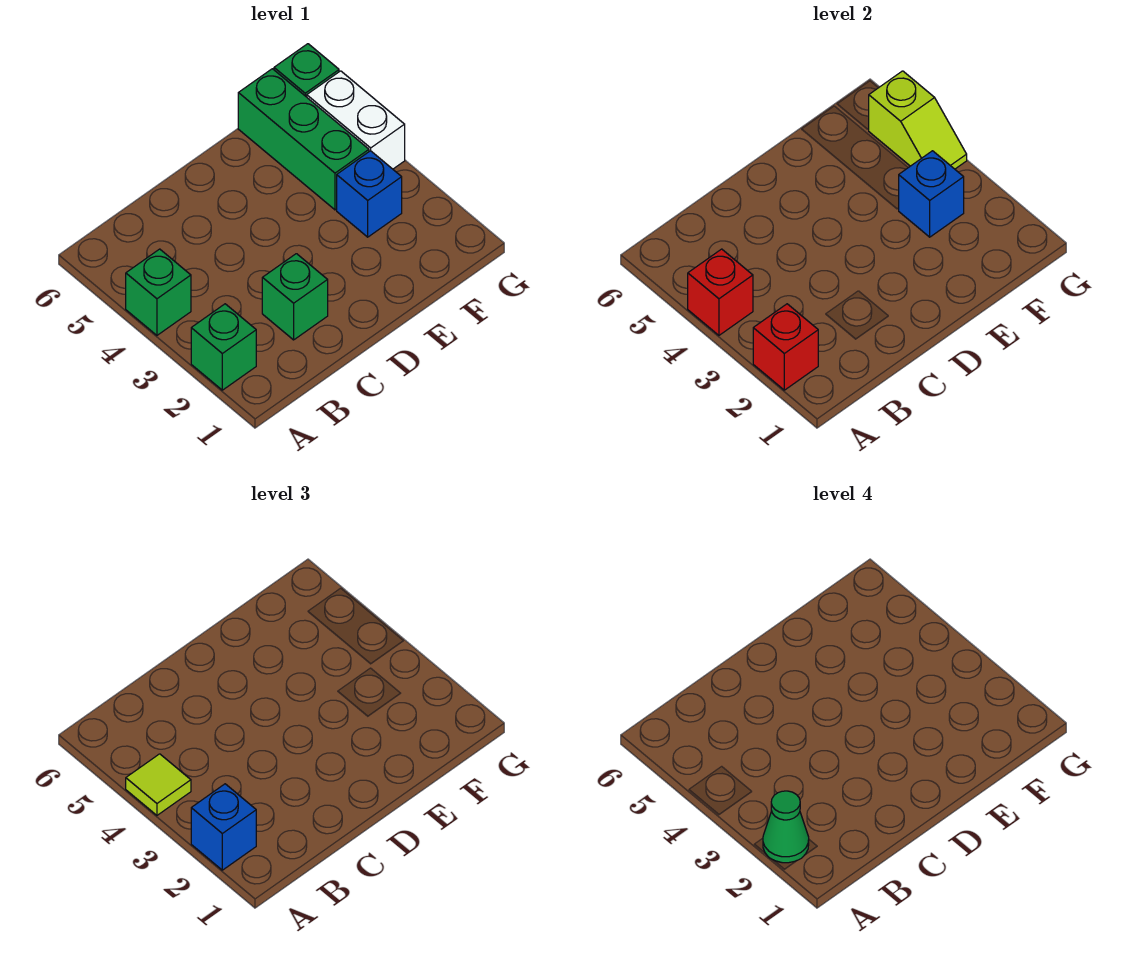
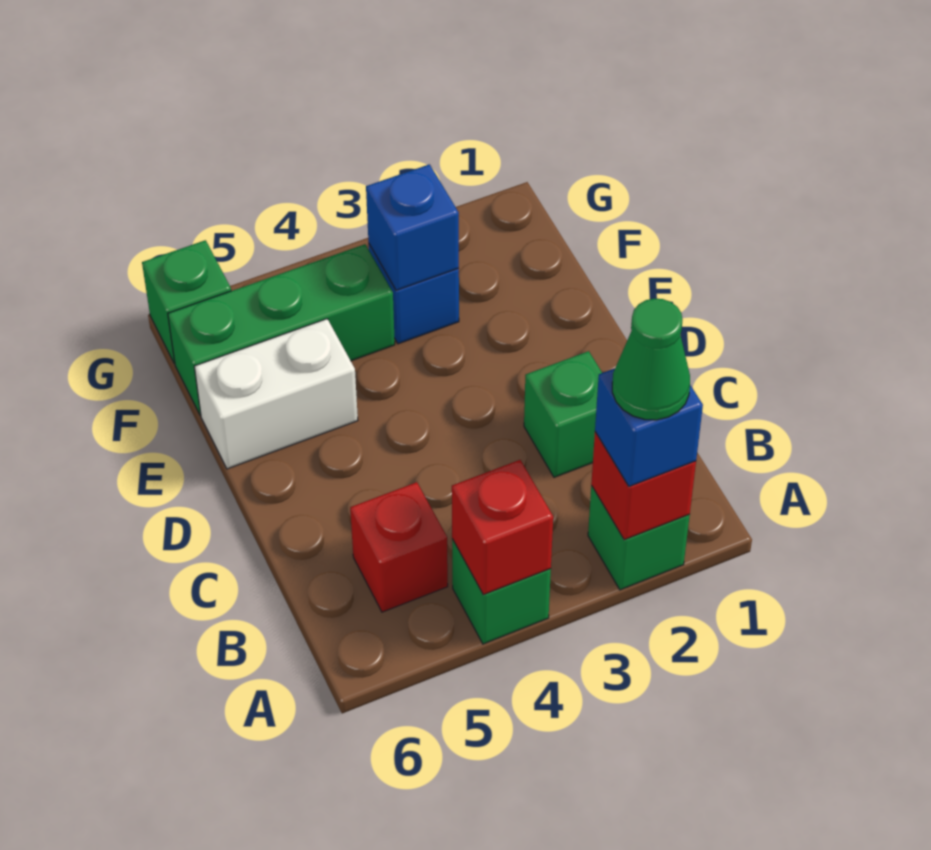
lime tile A4 level 3 -> none
none -> red brick B5 level 1
white brick G4:G5 level 1 -> white brick E5:E6 level 1
lime slope G4:G5 level 2 top 5 -> none

